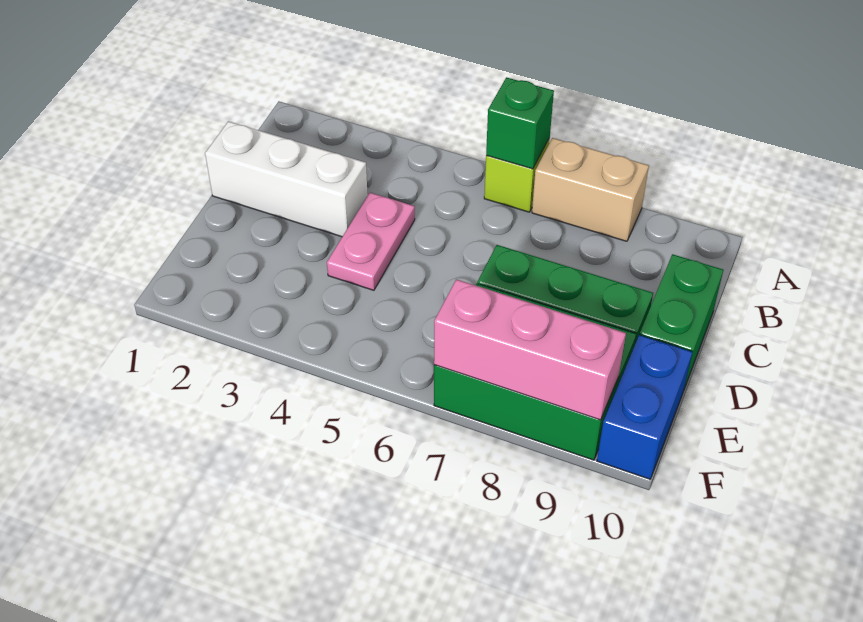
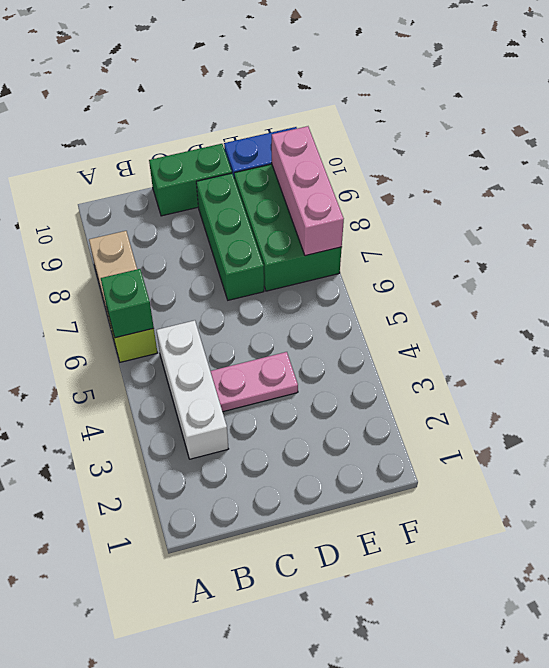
white brick C1:C3 level 1 -> white brick B3:B5 level 1

